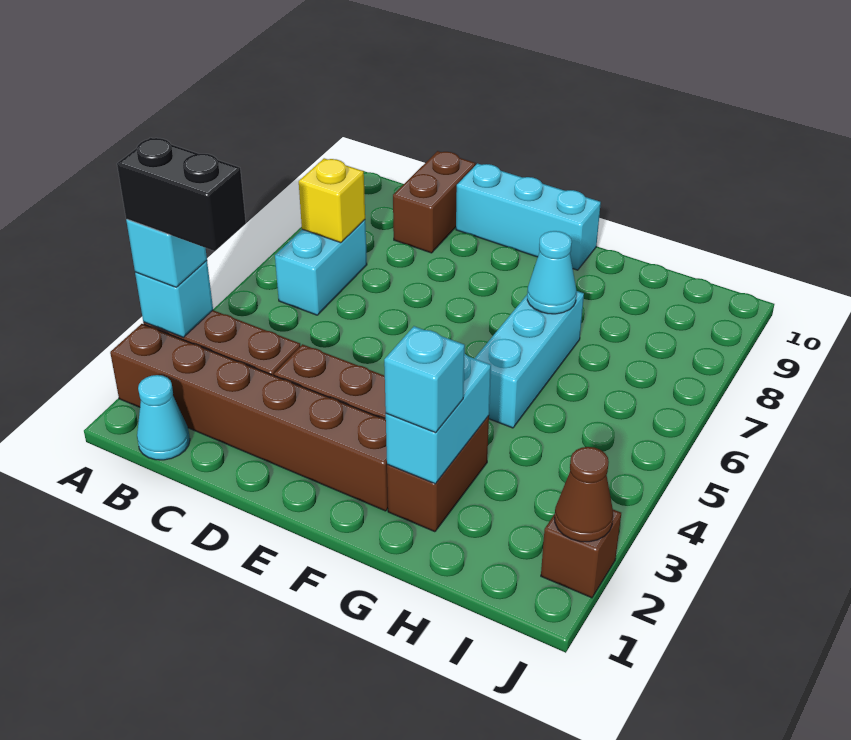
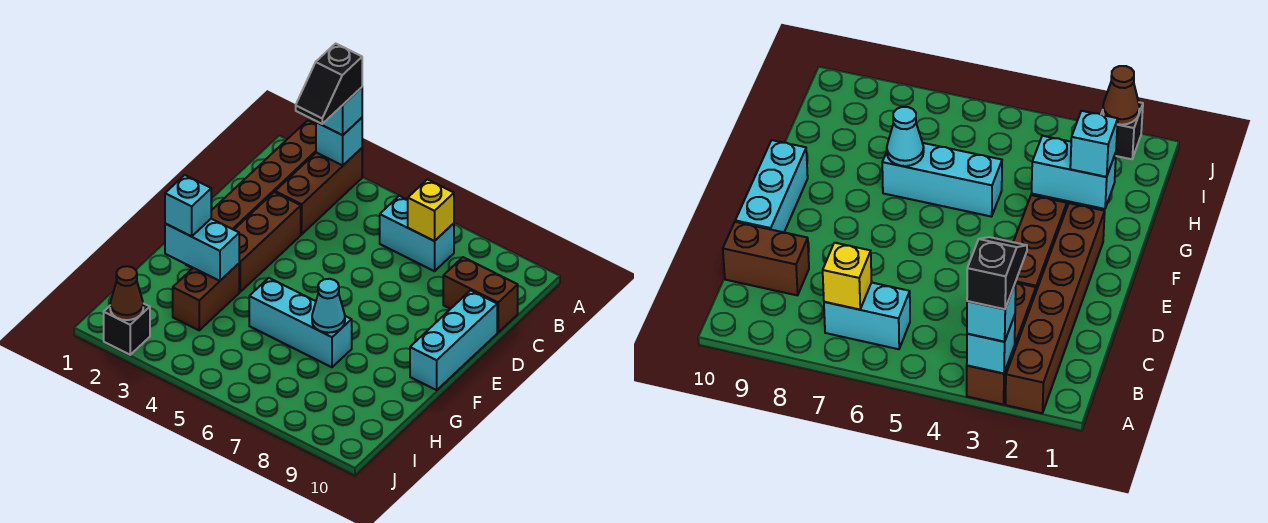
black brick A3:B3 level 4 -> black slope A3:B3 level 4 top A
cyan cone B1 level 1 -> none
brown brick G2:G3 level 1 -> brown brick G3:H3 level 1
brown brick J2 level 1 -> black brick J2 level 1

